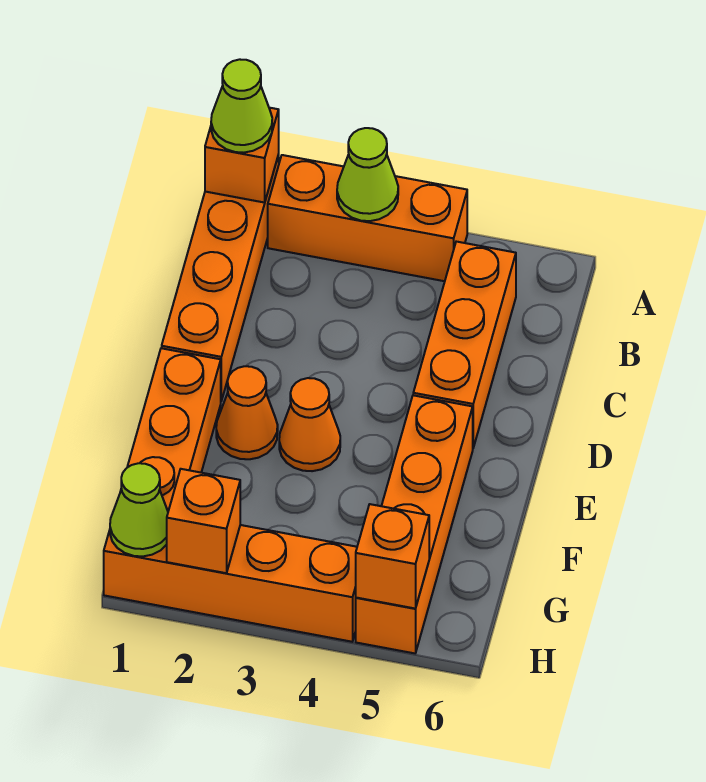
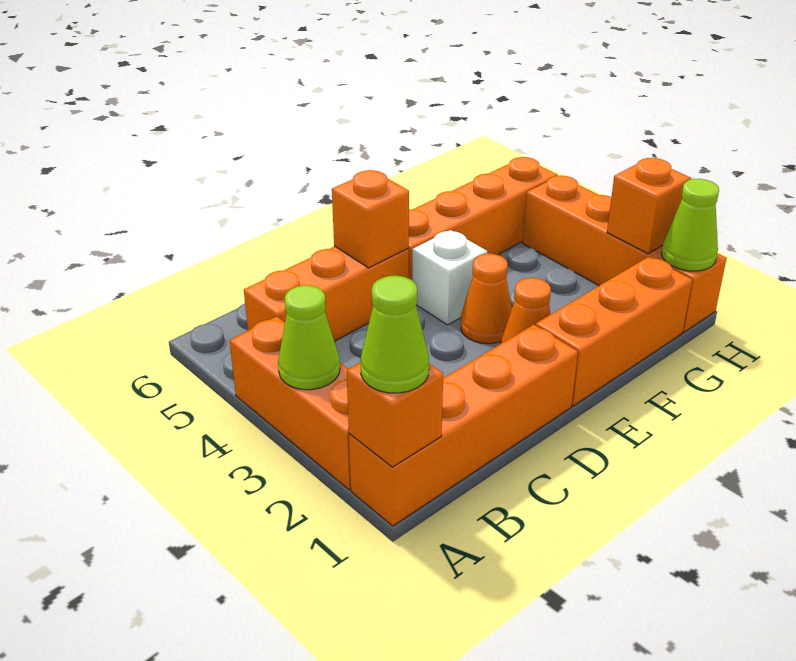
none -> white brick E4 level 1
orange brick H5 level 2 -> orange brick D5 level 2

